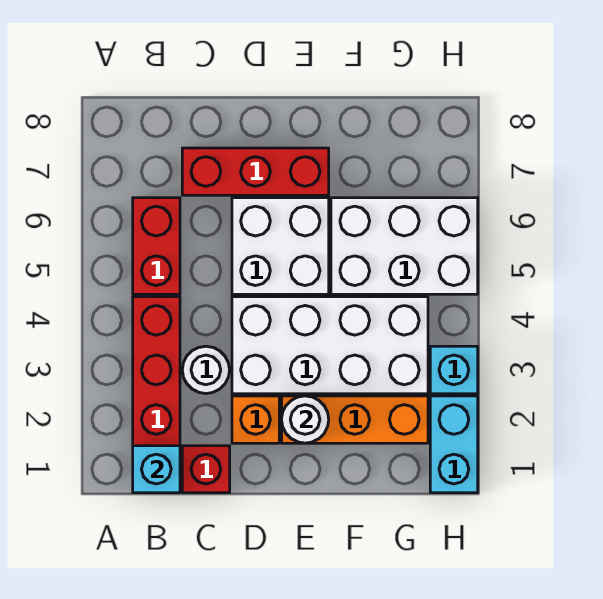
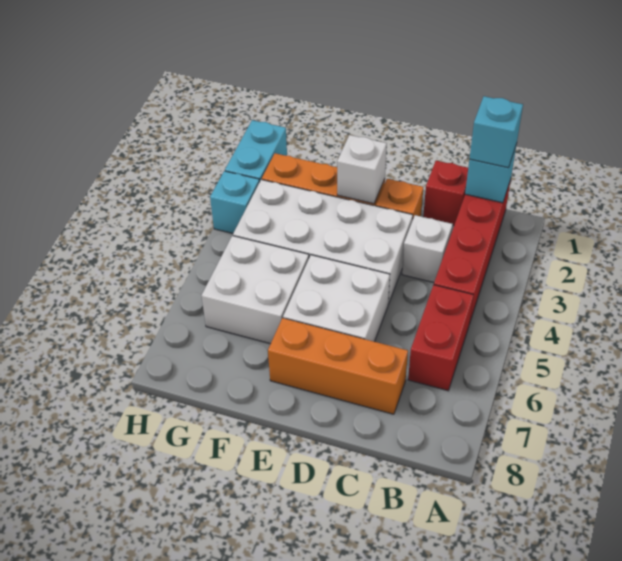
none -> cyan brick B1 level 3
white round brick C3 level 1 -> white brick C3 level 1
red brick C7:E7 level 1 -> orange brick C7:E7 level 1
white round brick E2 level 2 -> white brick E2 level 2
white brick F5:H6 level 1 -> white brick F5:G6 level 1

